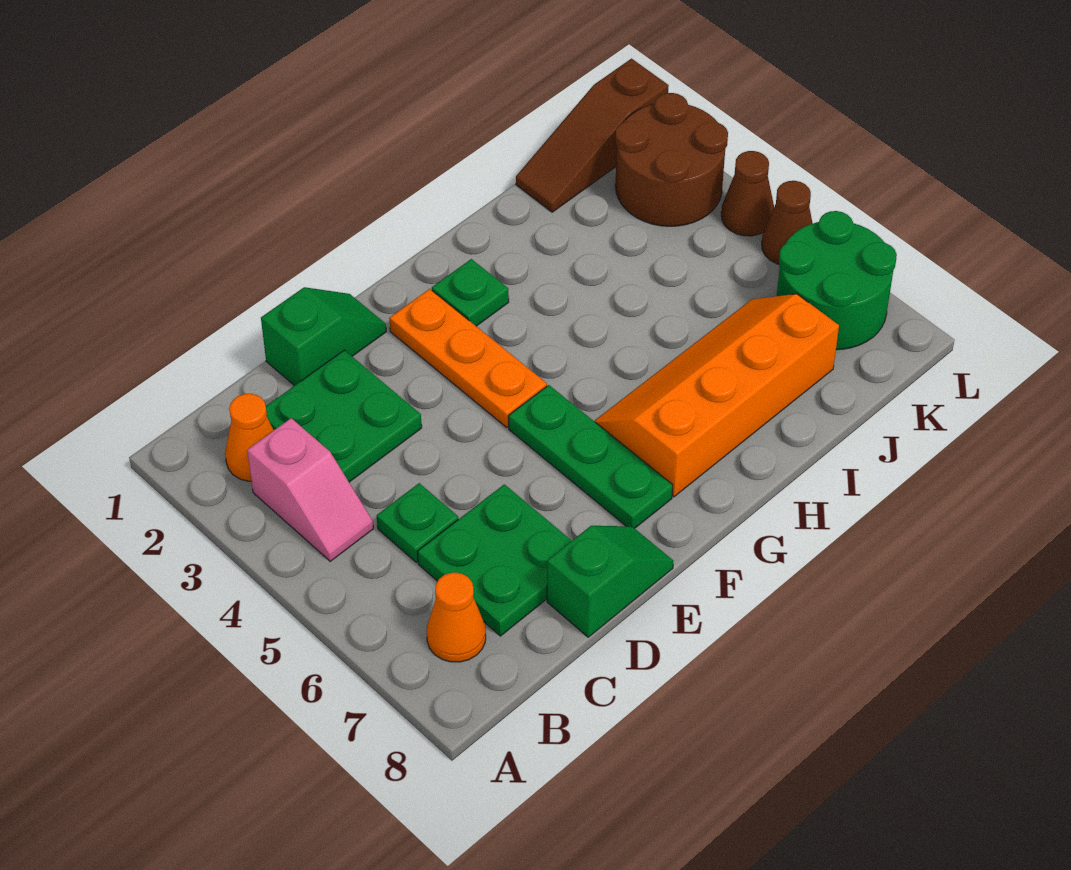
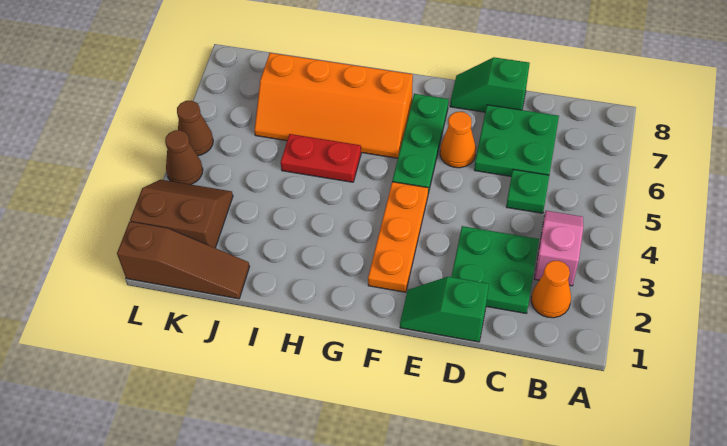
orange cone B7 level 1 -> orange cone E6 level 1
green plate G2 level 1 -> none
none -> red plate H5:I5 level 1
brown round brick K2:L3 level 1 -> brown slope K2:L3 level 1 top 2
green round brick K6:L7 level 1 -> none

